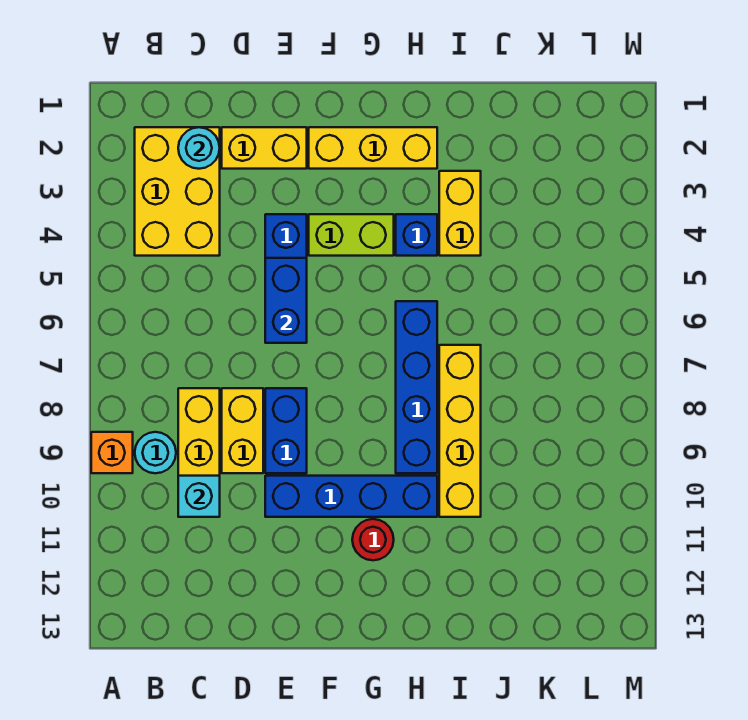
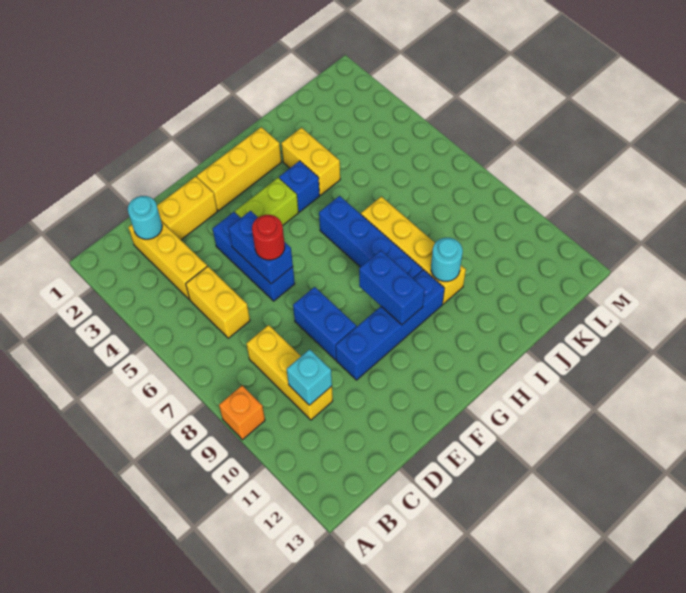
yellow brick B2:C4 level 1 -> yellow brick C2:C4 level 1
cyan round brick B9 level 1 -> cyan round brick I10 level 2
yellow brick D8:D9 level 1 -> yellow brick C5:C6 level 1
none -> blue brick G9:G10 level 2
red round brick G11 level 1 -> red round brick E6 level 3

